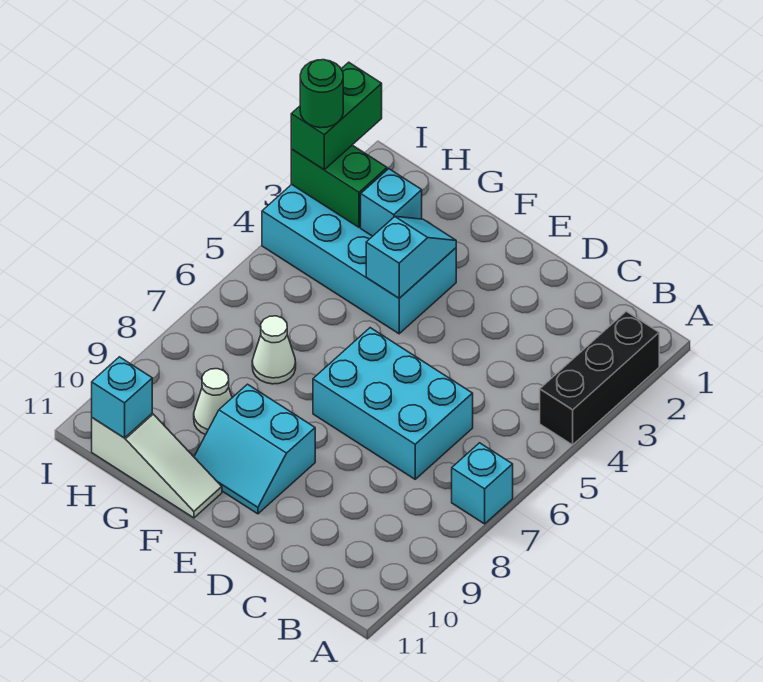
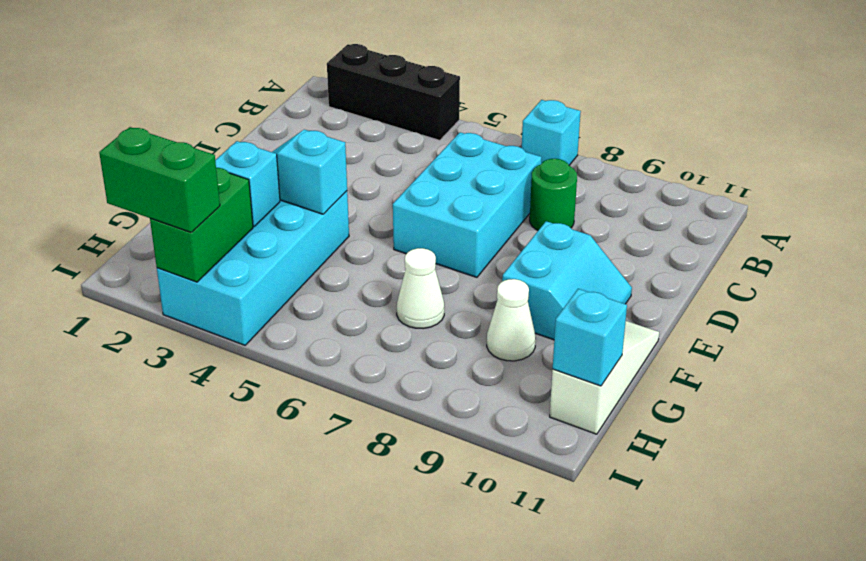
green round brick I3 level 4 -> green round brick C8 level 1

